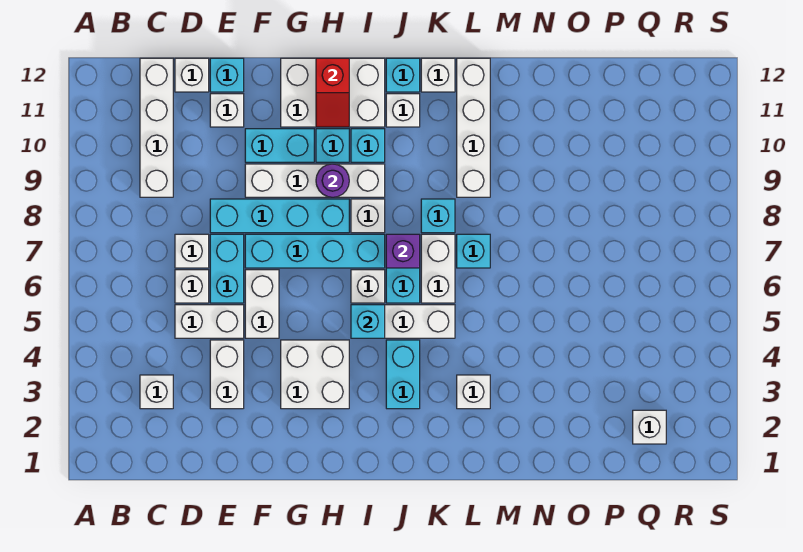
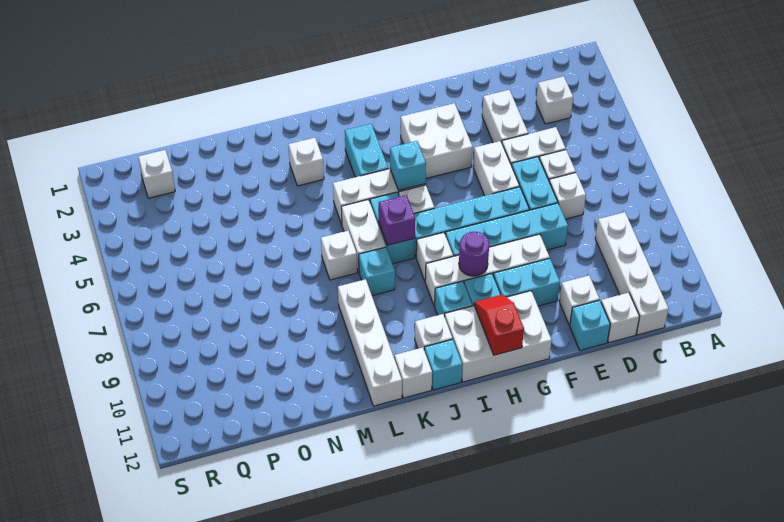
cyan brick L7 level 1 -> white brick L7 level 1

